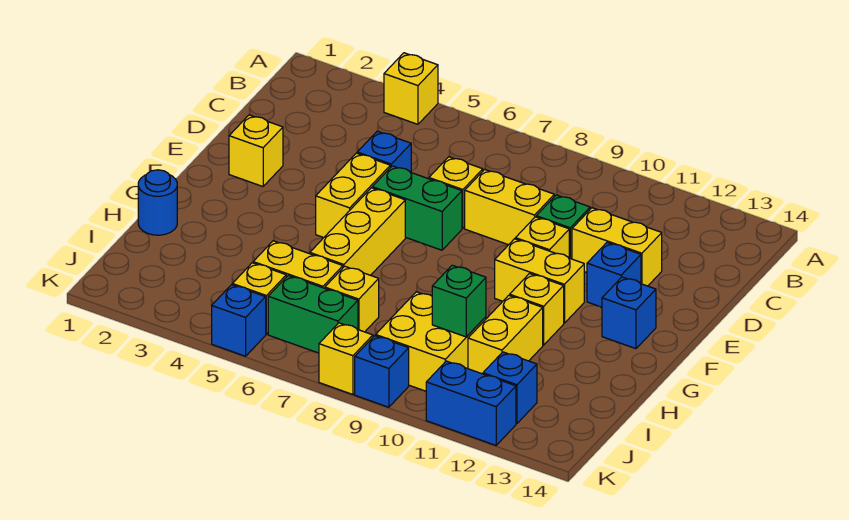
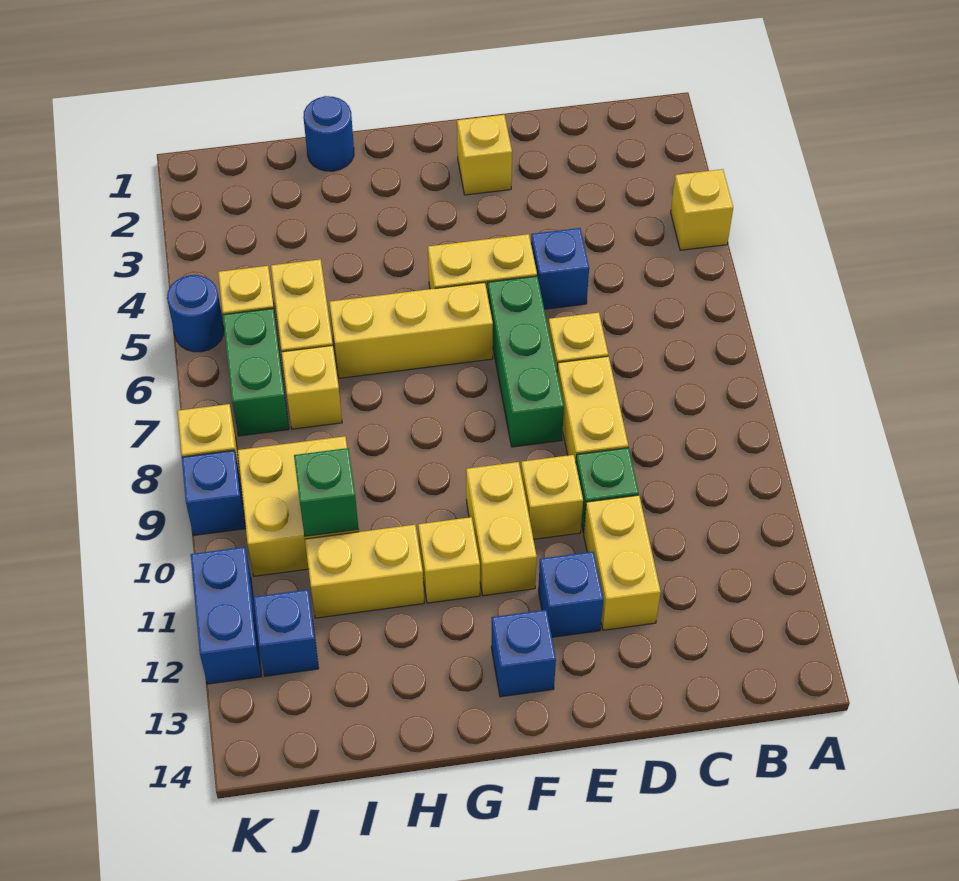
green brick E6:E7 level 1 -> green brick E6:E8 level 1
blue brick K5 level 1 -> blue round brick K5 level 1

